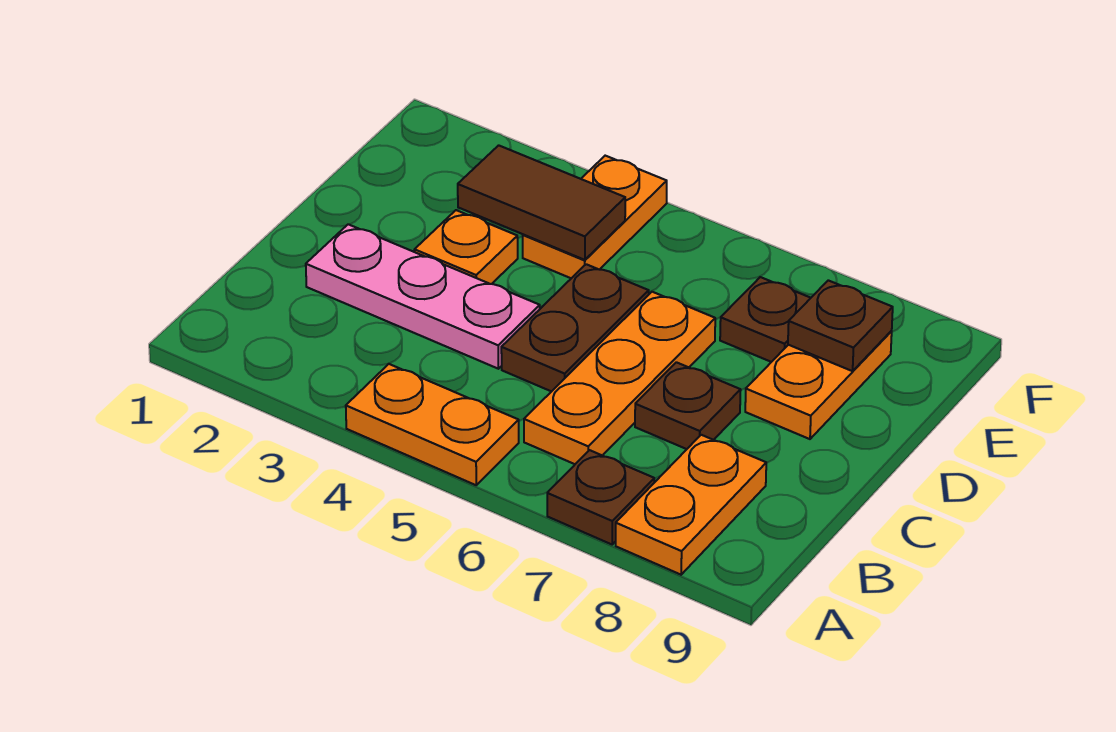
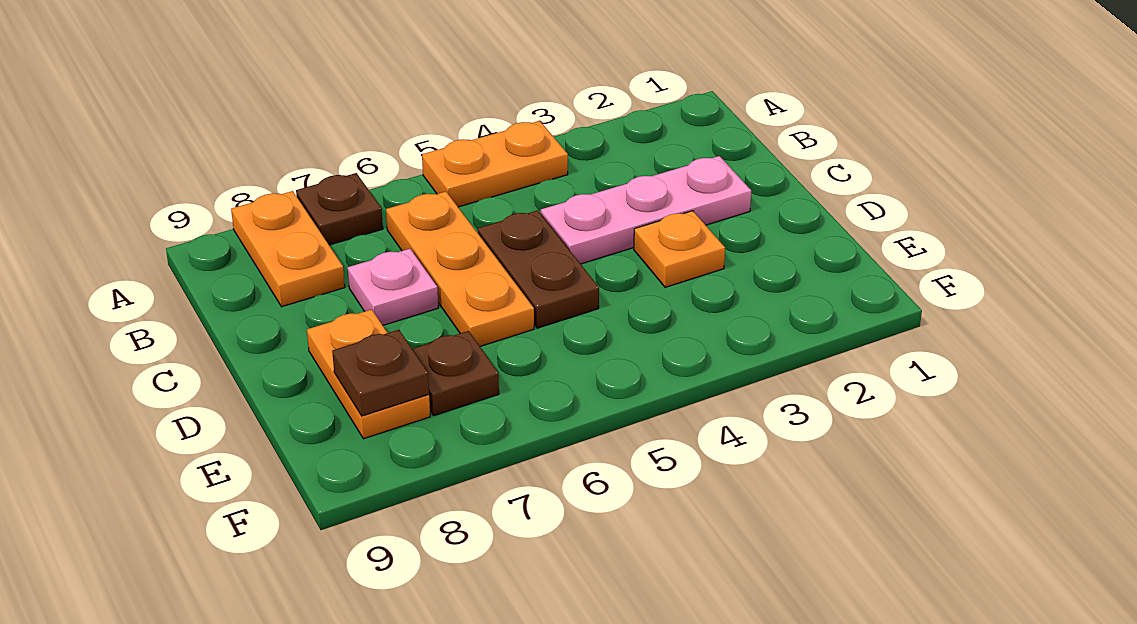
brown plate C7 level 1 -> pink plate C7 level 1
brown tile E3:E4 level 2 -> none
orange plate E4:F4 level 1 -> none

